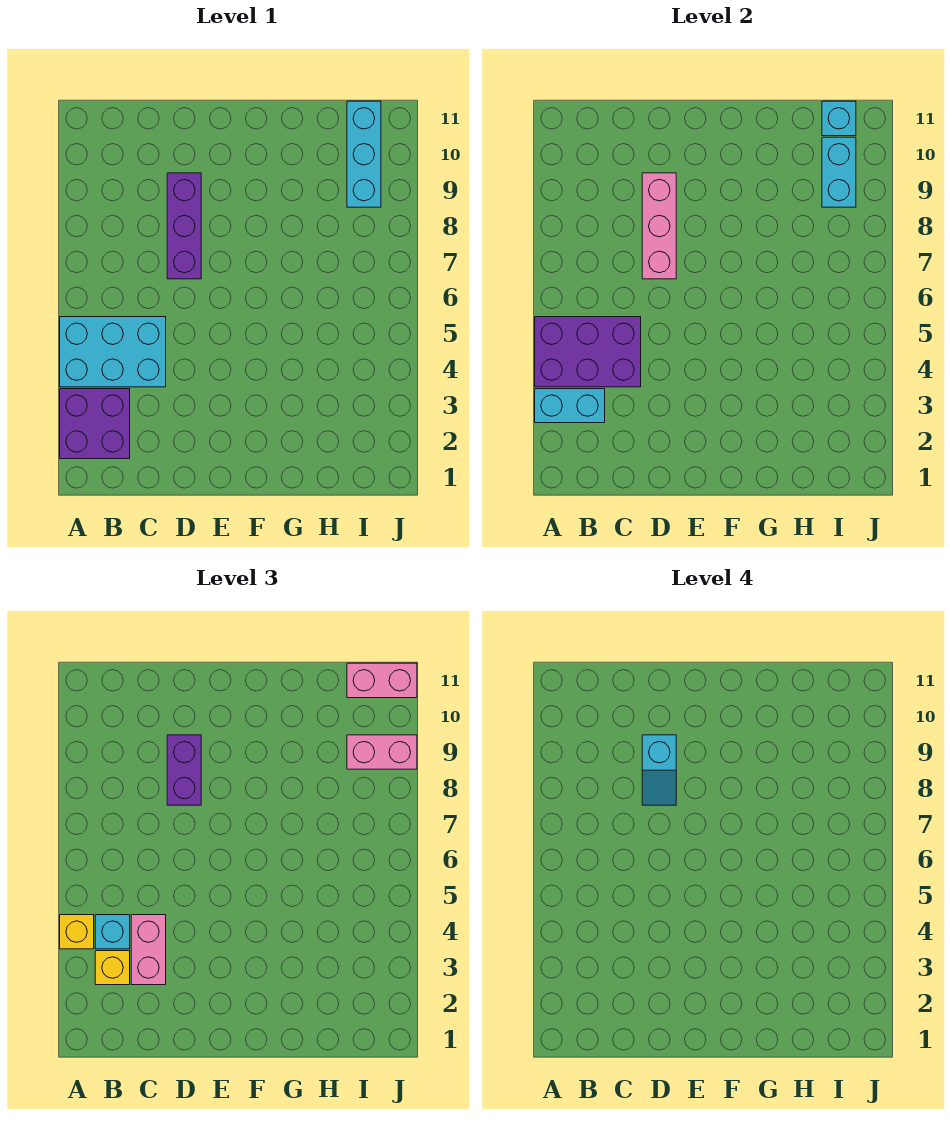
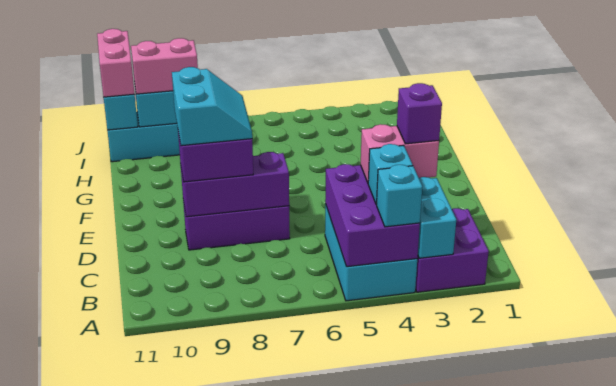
yellow brick A4 level 3 -> cyan brick A4 level 3
yellow brick B3 level 3 -> none
none -> purple brick C3 level 4
pink brick D7:D9 level 2 -> purple brick D7:D9 level 2
cyan slope D8:D9 level 4 top 9 -> cyan slope D8:E9 level 4 top 9
pink brick I9:J9 level 3 -> pink brick I9:I10 level 3

